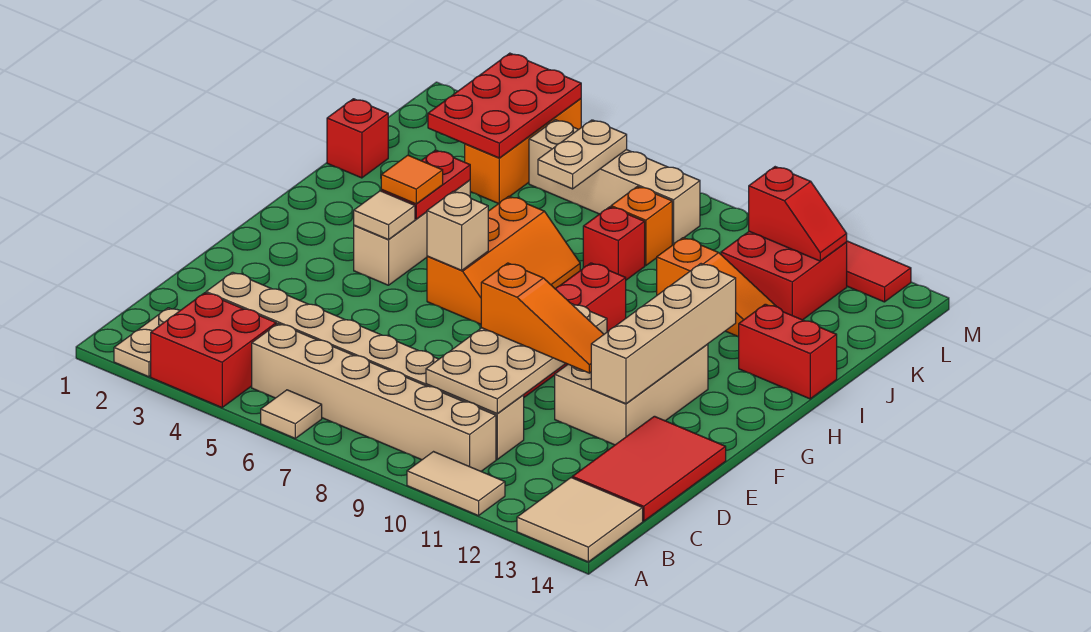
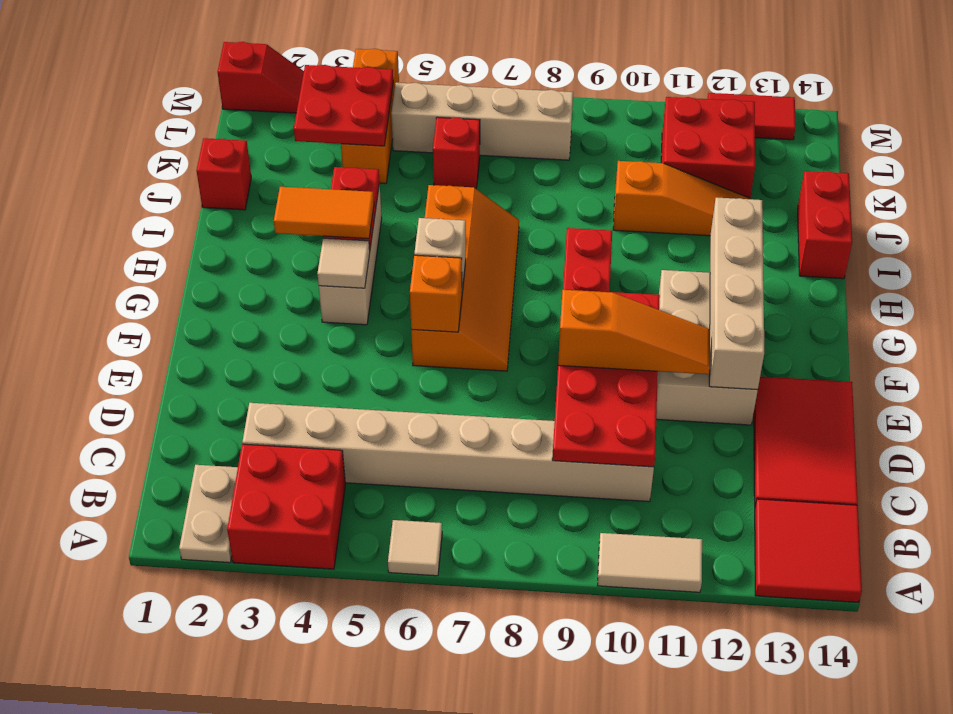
tan tile A13:B14 level 1 -> red tile A13:B14 level 1
tan brick B5:B10 level 1 -> none
tan plate C9:F10 level 2 -> red plate C9:F10 level 2
orange slope G6:I7 level 1 top 6 -> orange slope F6:I7 level 1 top 6
orange tile H4 level 3 -> orange tile H3:H4 level 3
red brick I13:I14 level 1 -> red brick I14:J14 level 1
red brick J8 level 1 -> red brick K6 level 1
red plate K3:M4 level 2 -> red plate K3:L4 level 2
tan plate K6:L6 level 2 -> none
orange brick K8 level 1 -> orange brick F6 level 2
red slope L11:L12 level 2 top 11 -> red slope M1:M2 level 1 top 1

